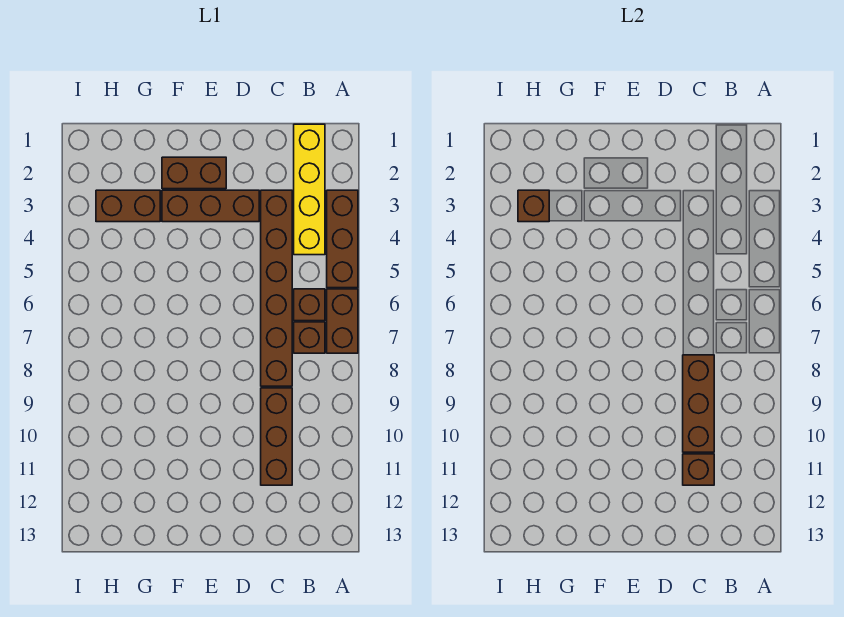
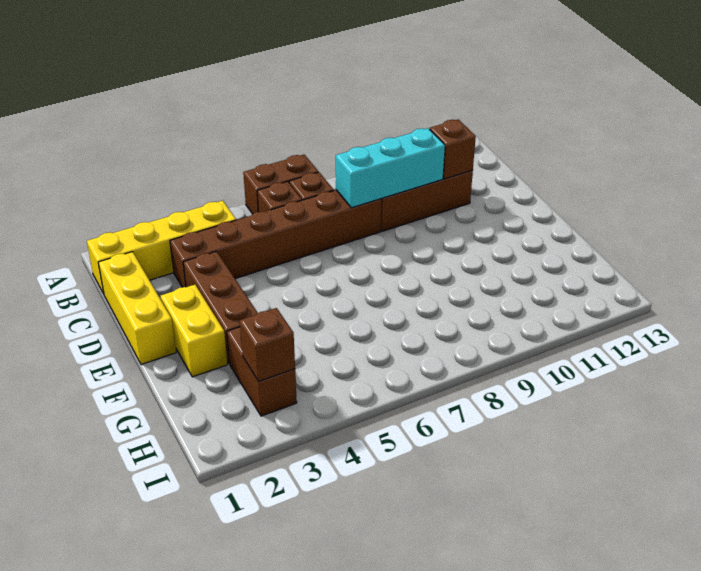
brown brick A3:A5 level 1 -> none
none -> yellow brick C1:E1 level 1
brown brick C8:C10 level 2 -> cyan brick C8:C10 level 2
brown brick E2:F2 level 1 -> yellow brick E2:F2 level 1

